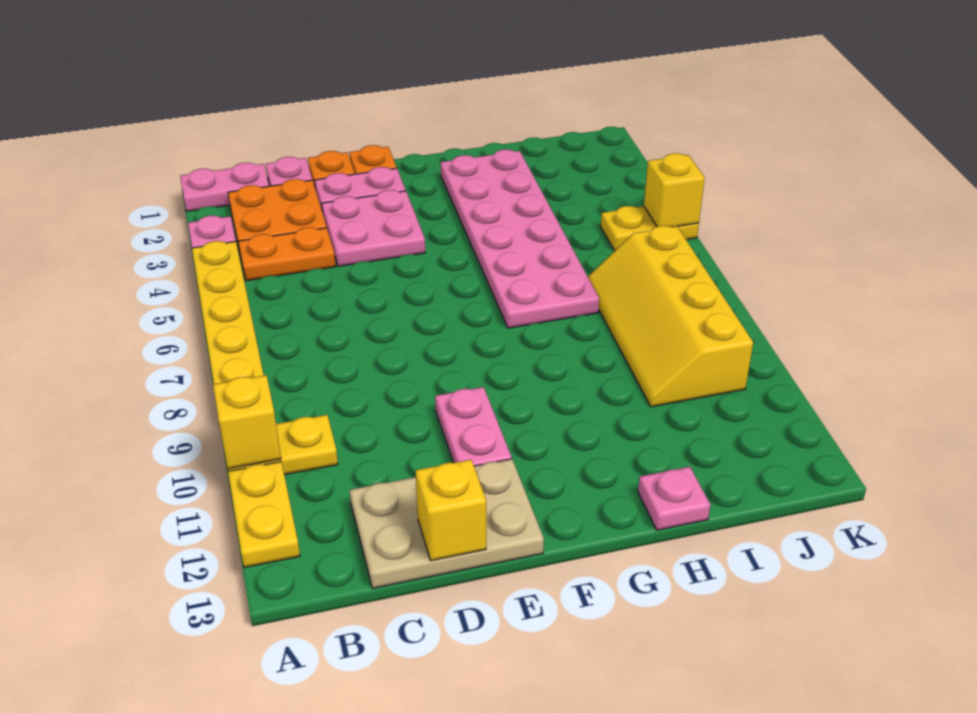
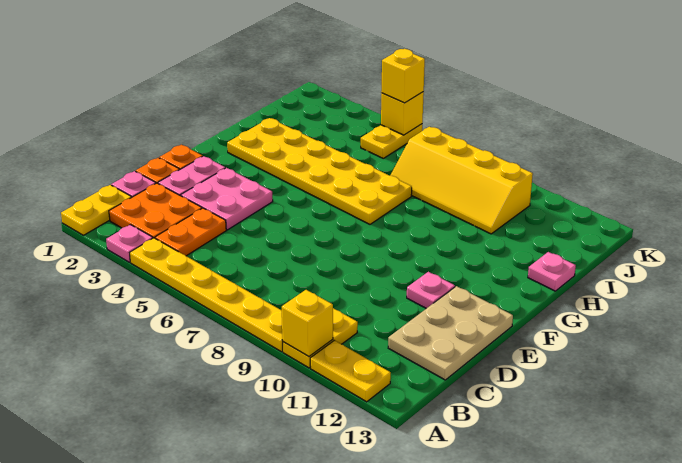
pink plate A1:B1 level 1 -> yellow plate A1:B1 level 1
yellow brick D13 level 2 -> yellow brick K5 level 3
pink plate E10:E11 level 1 -> pink plate E11 level 1
pink plate G2:H7 level 1 -> yellow plate G2:H7 level 1

